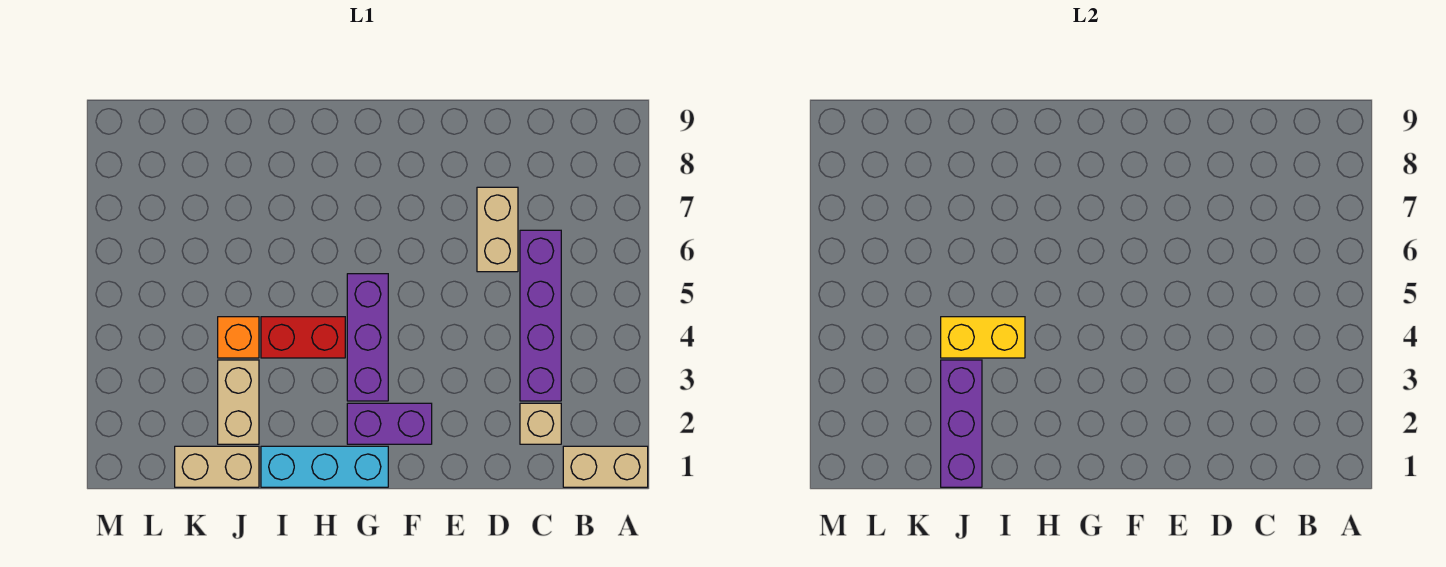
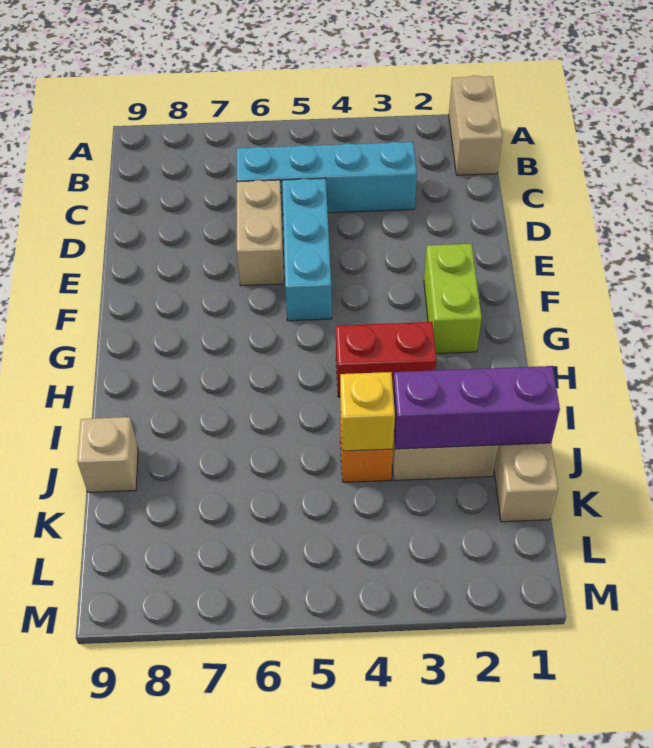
tan brick C2 level 1 -> tan brick J9 level 1
purple brick C3:C6 level 1 -> cyan brick C3:C6 level 1
tan brick D6:D7 level 1 -> tan brick D6:E6 level 1
purple brick F2:G2 level 1 -> lime brick F2:G2 level 1
cyan brick G1:I1 level 1 -> cyan brick D5:F5 level 1
purple brick G3:G5 level 1 -> none
red brick H4:I4 level 1 -> red brick H3:H4 level 1
yellow brick I4:J4 level 2 -> yellow brick J4 level 2

